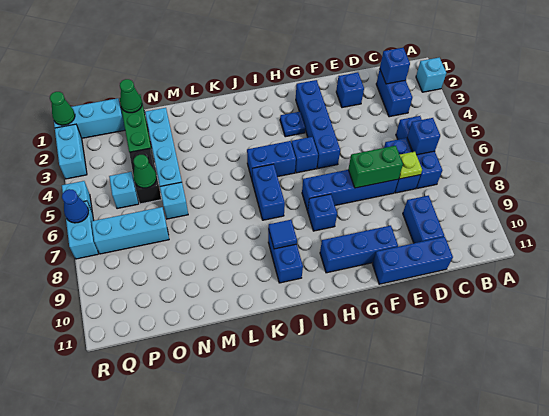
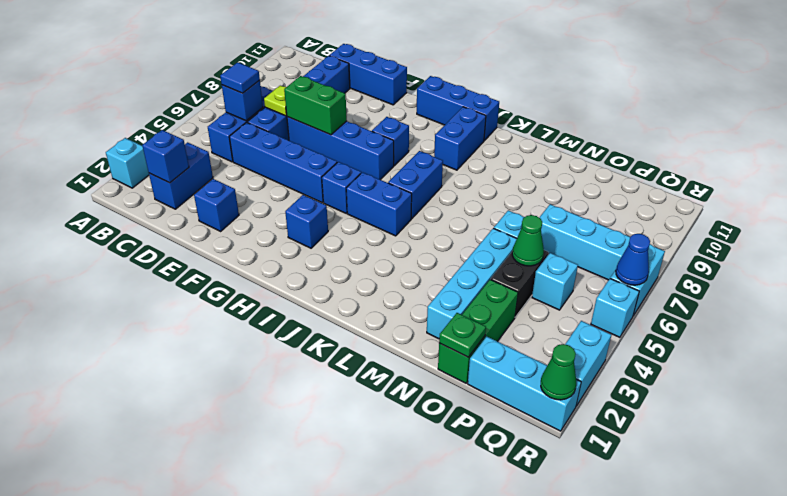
blue brick F10:H10 level 1 -> blue brick H11:J11 level 1
blue brick G2:G5 level 1 -> blue brick D5:G5 level 1
blue plate H3 level 1 -> blue brick H3 level 1
blue tile J9 level 2 -> blue tile C6 level 3
green cone O1 level 2 -> green plate O1 level 2

